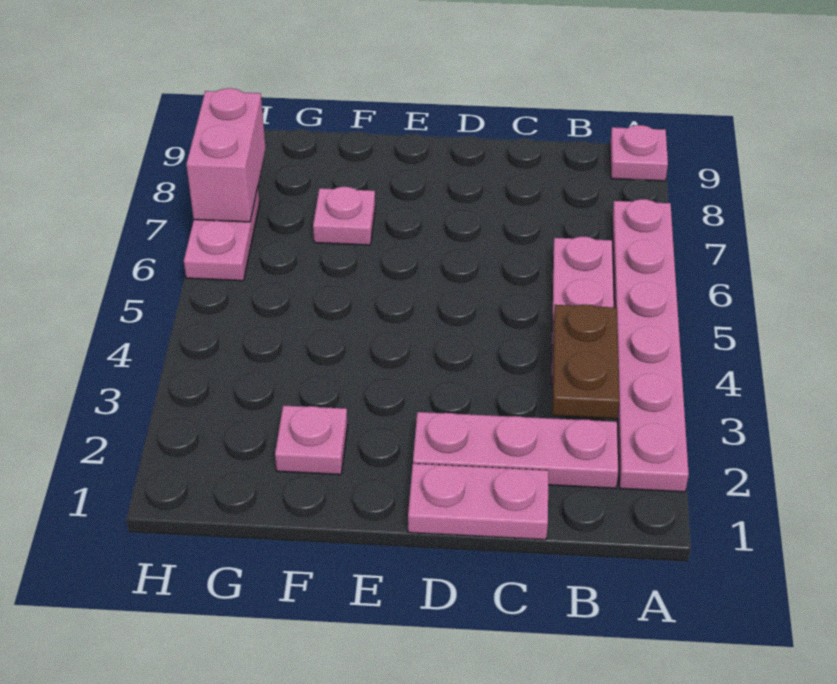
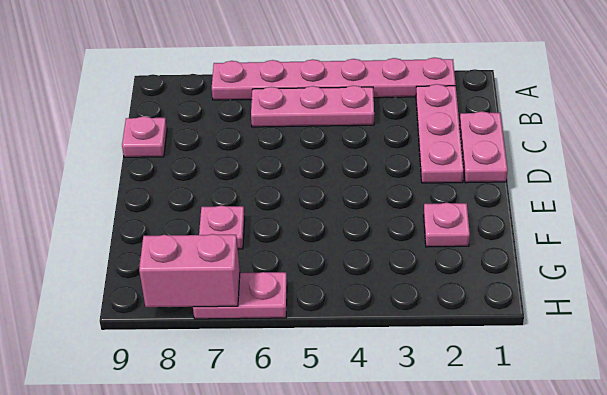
pink plate A9 level 1 -> pink plate C9 level 1
brown plate B3:B4 level 2 -> none

